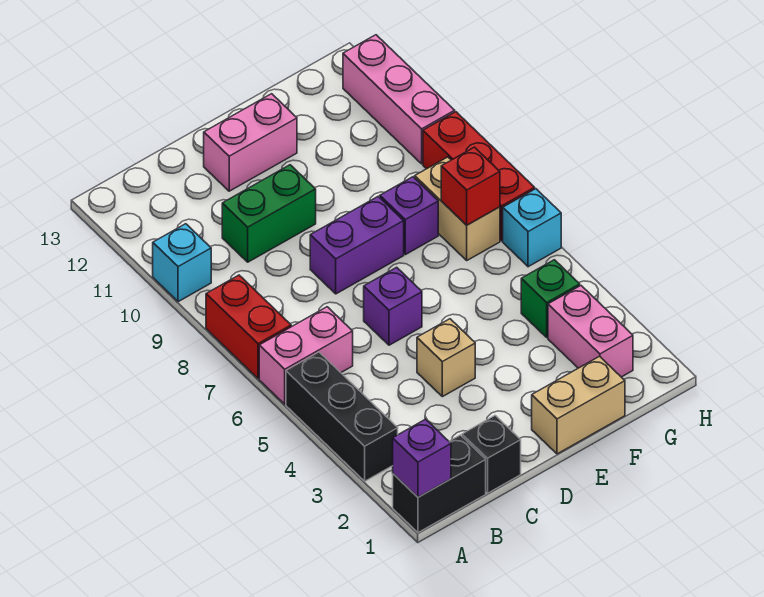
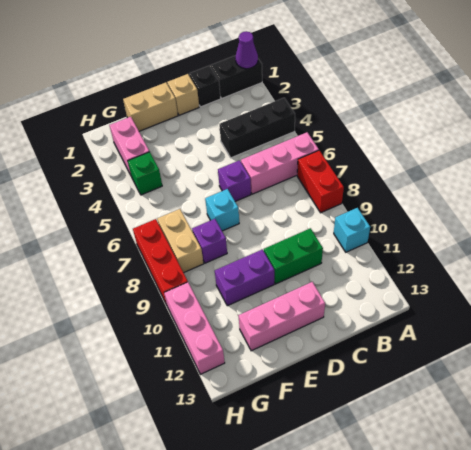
purple brick A1 level 2 -> purple cone A1 level 2
black brick A3:A5 level 1 -> black brick A4:C4 level 1
pink brick A6:B6 level 1 -> pink brick A6:C6 level 1
tan brick D4 level 1 -> tan brick D1 level 1
purple brick D8:E8 level 1 -> purple brick E10:F10 level 1
pink brick D12:E12 level 1 -> pink brick D12:F12 level 1
red brick G7 level 2 -> none
cyan brick H6 level 1 -> cyan brick E7 level 1

